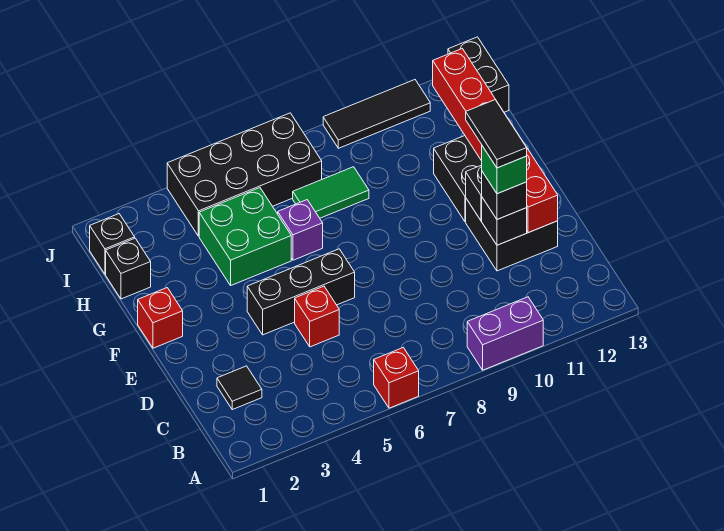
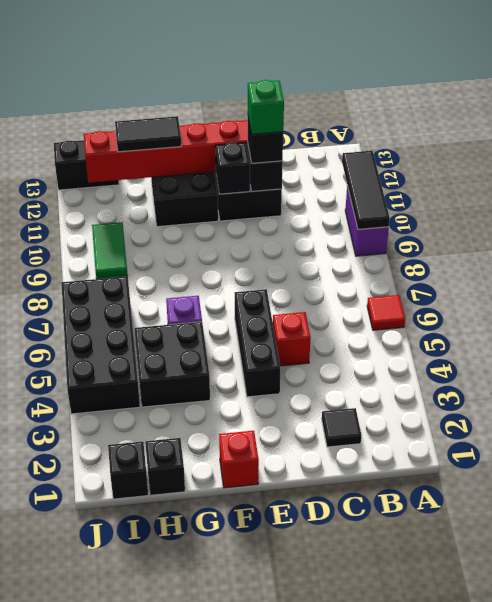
red brick A6 level 1 -> red tile A6 level 1
black tile D11:E11 level 5 -> black tile G12:H12 level 3
green brick G4:H5 level 1 -> black brick G4:H5 level 1
green tile H7:H8 level 1 -> green tile I9:I10 level 1
black tile J9:J11 level 1 -> black tile A9:A11 level 2

